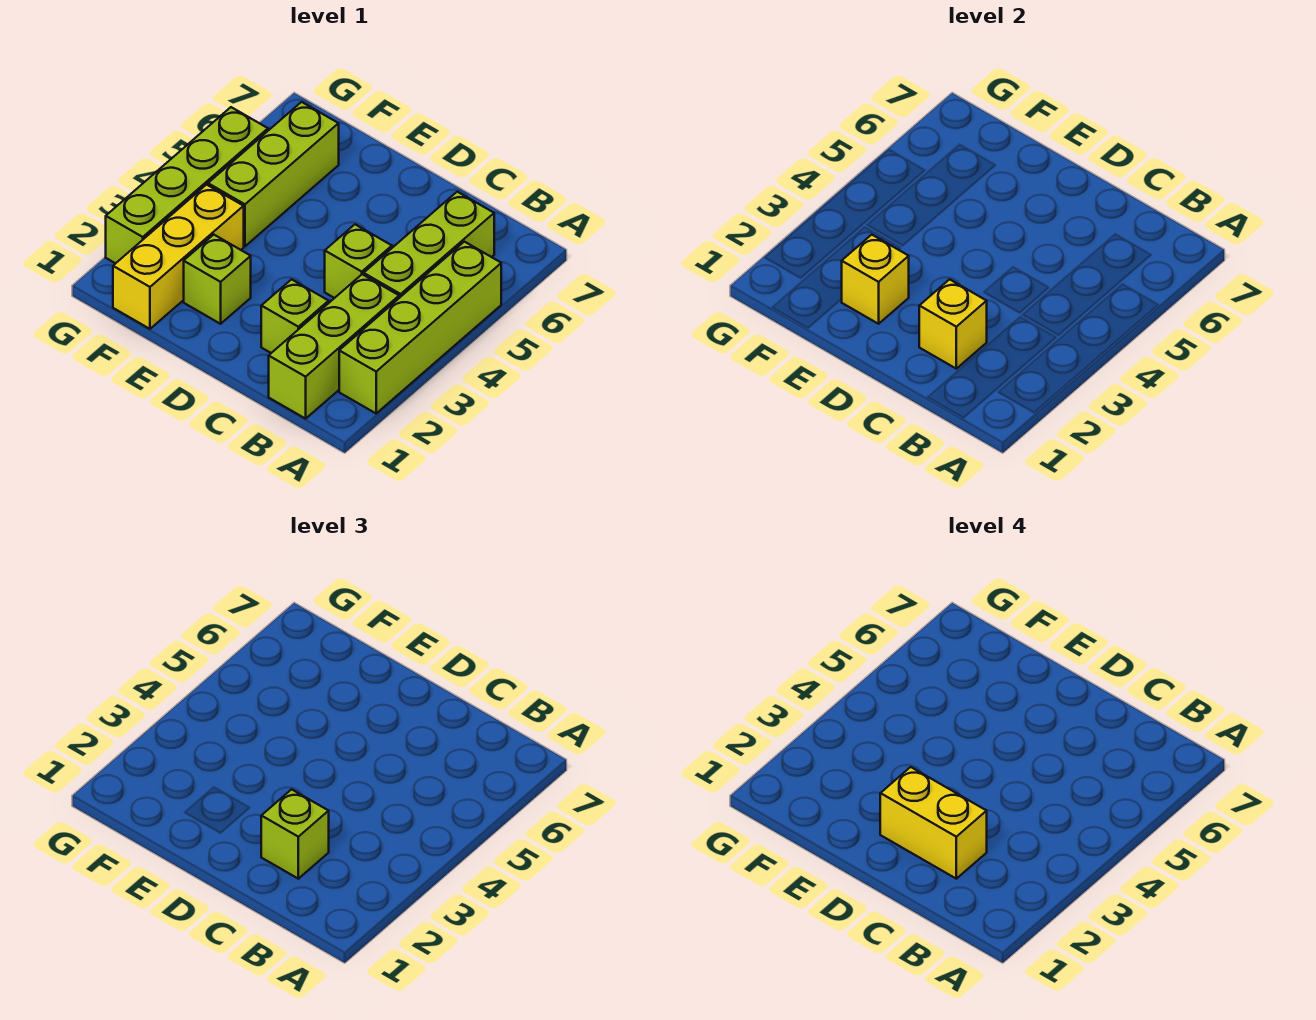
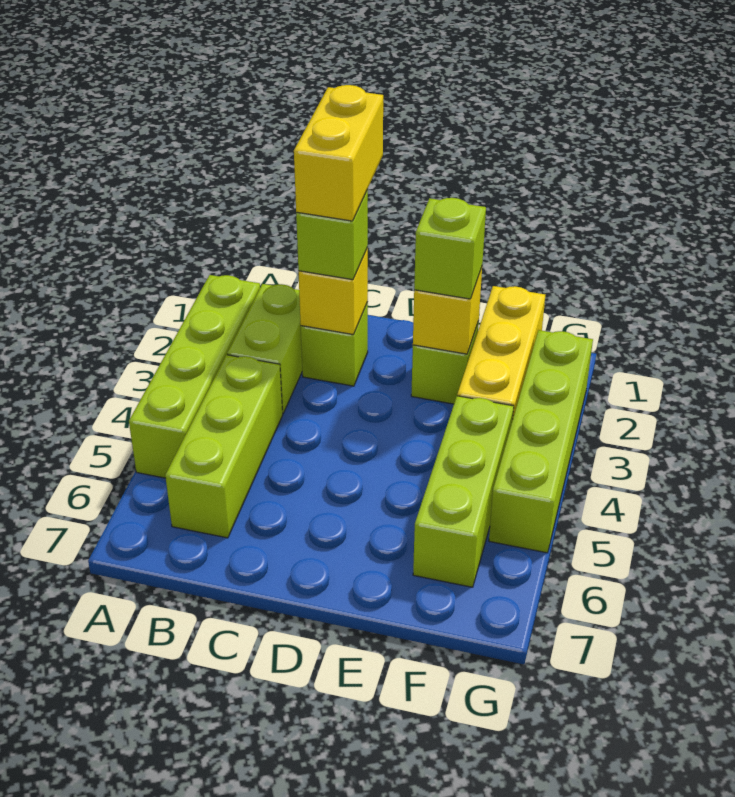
lime brick B1:B3 level 1 -> lime brick B2:B3 level 1
yellow brick C2:D2 level 4 -> yellow brick C1:C2 level 4
lime brick C4 level 1 -> lime brick E2 level 3

